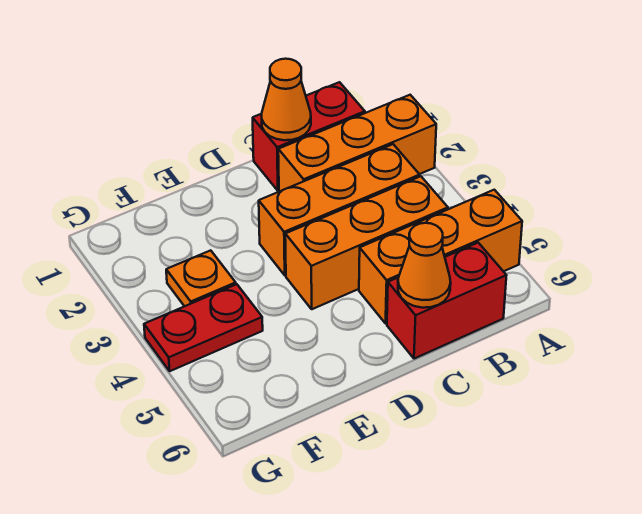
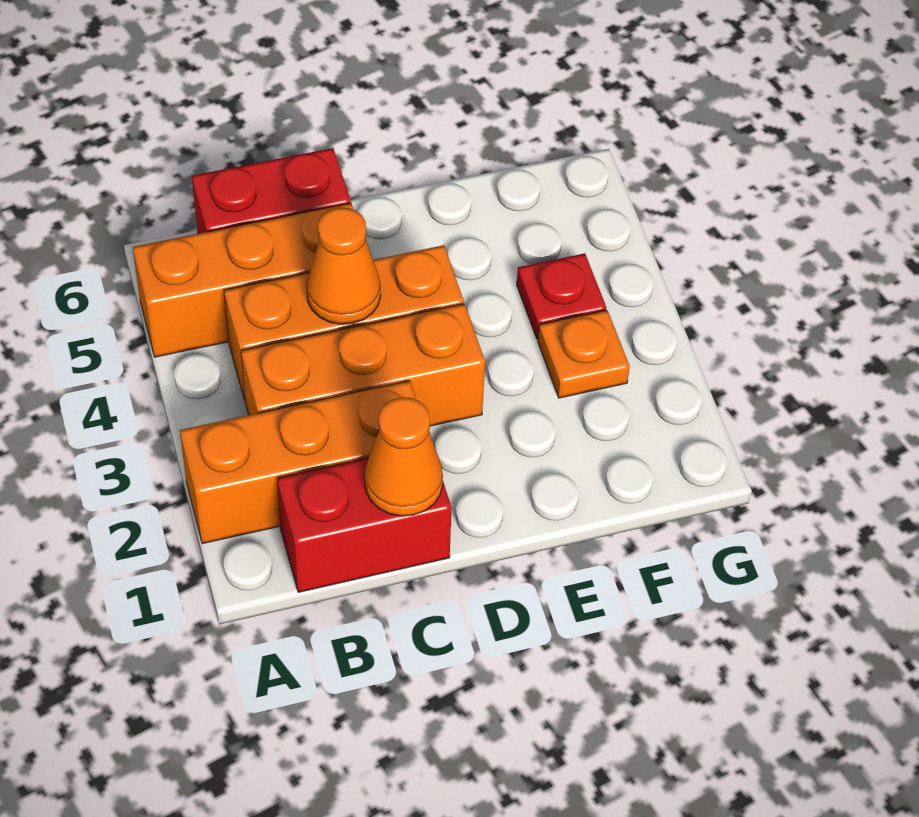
orange cone C6 level 2 -> orange cone C4 level 2
red plate F4:G4 level 1 -> red plate F4 level 1

